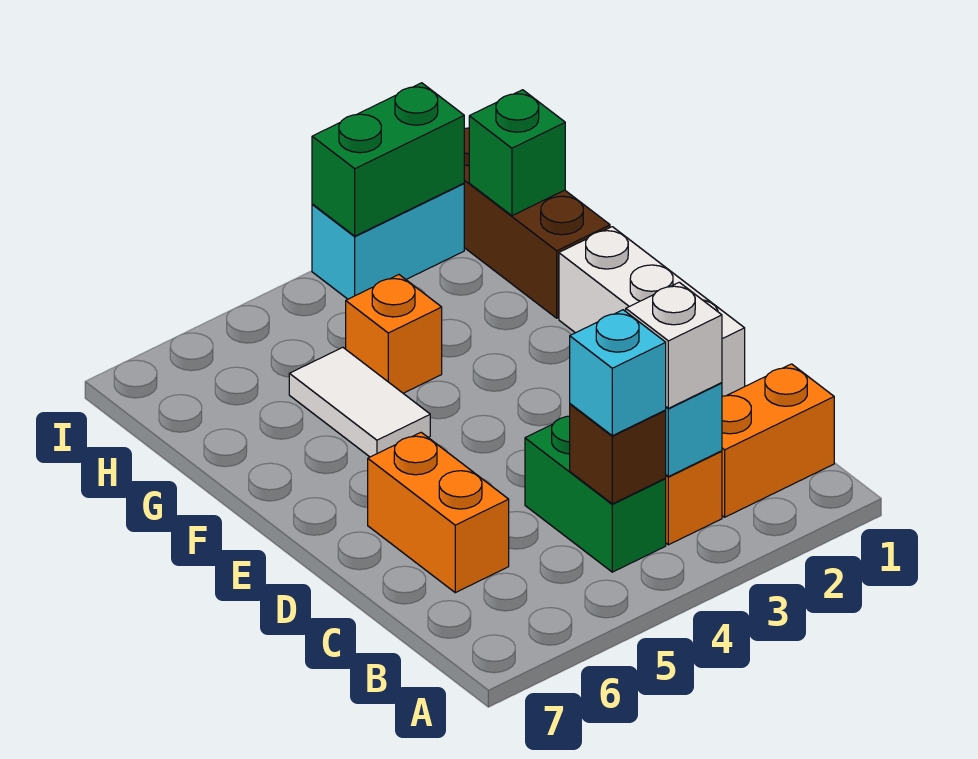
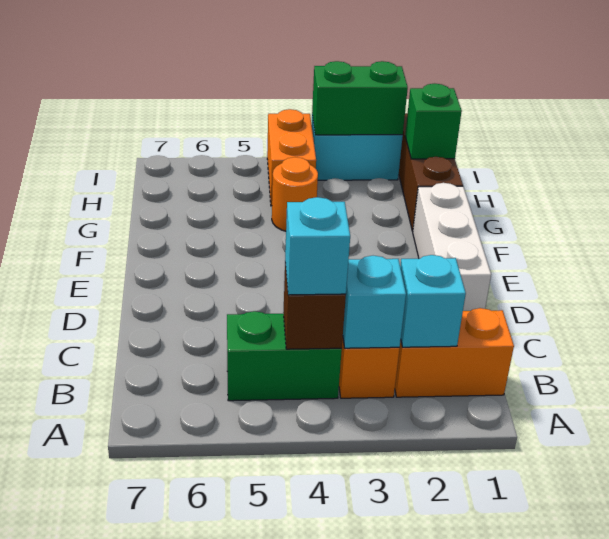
none -> cyan brick B2 level 2
white brick B3 level 3 -> none
green brick B4:C4 level 1 -> green brick B4:B5 level 1
orange brick C6:D6 level 1 -> orange brick H4:I4 level 1
white tile F5:G5 level 1 -> none
orange brick G4 level 1 -> orange round brick G4 level 1

